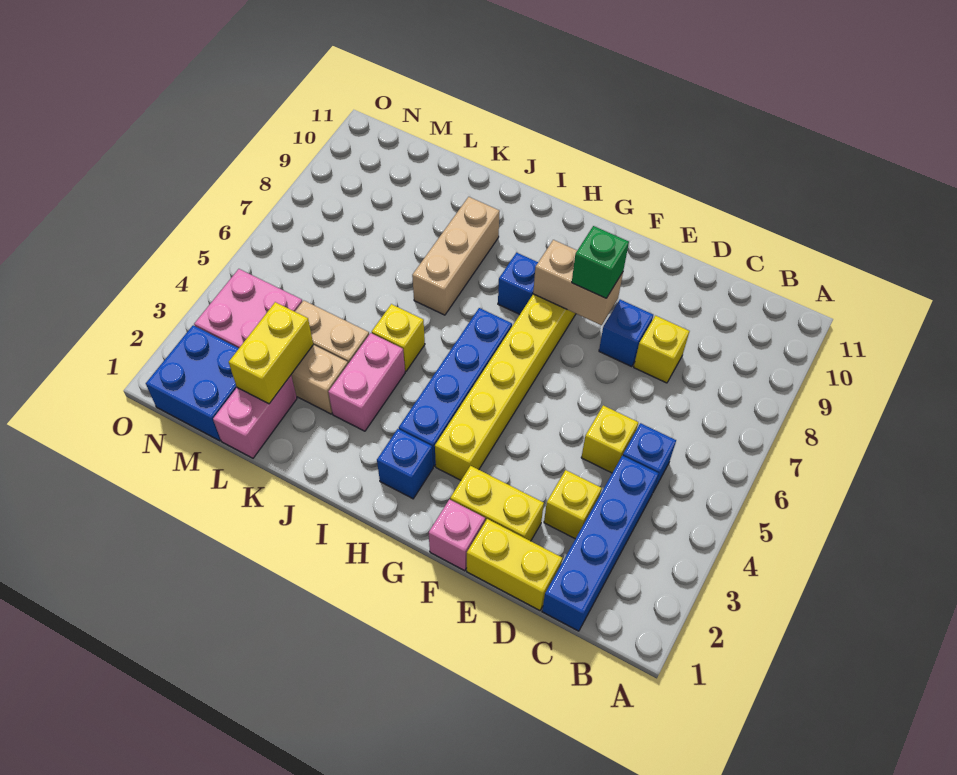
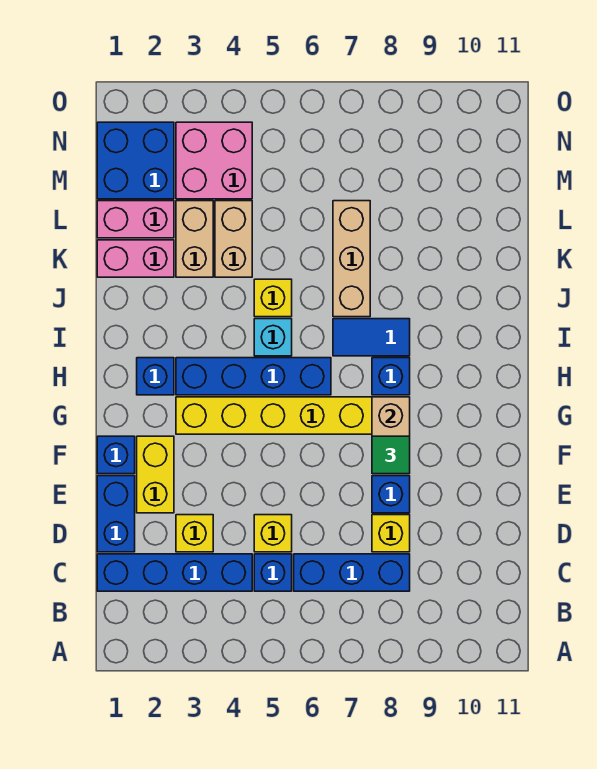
none -> blue brick C6:C8 level 1
yellow brick D1:E1 level 1 -> blue brick D1:E1 level 1
pink brick F1 level 1 -> blue brick F1 level 1
green brick F8 level 3 -> green tile F8 level 3
none -> cyan brick I5 level 1
none -> blue tile I7:I8 level 1
pink brick J3:J4 level 1 -> pink brick K1:K2 level 1
tan brick J7:J9 level 1 -> tan brick J7:L7 level 1
yellow brick L2:L3 level 2 -> none

